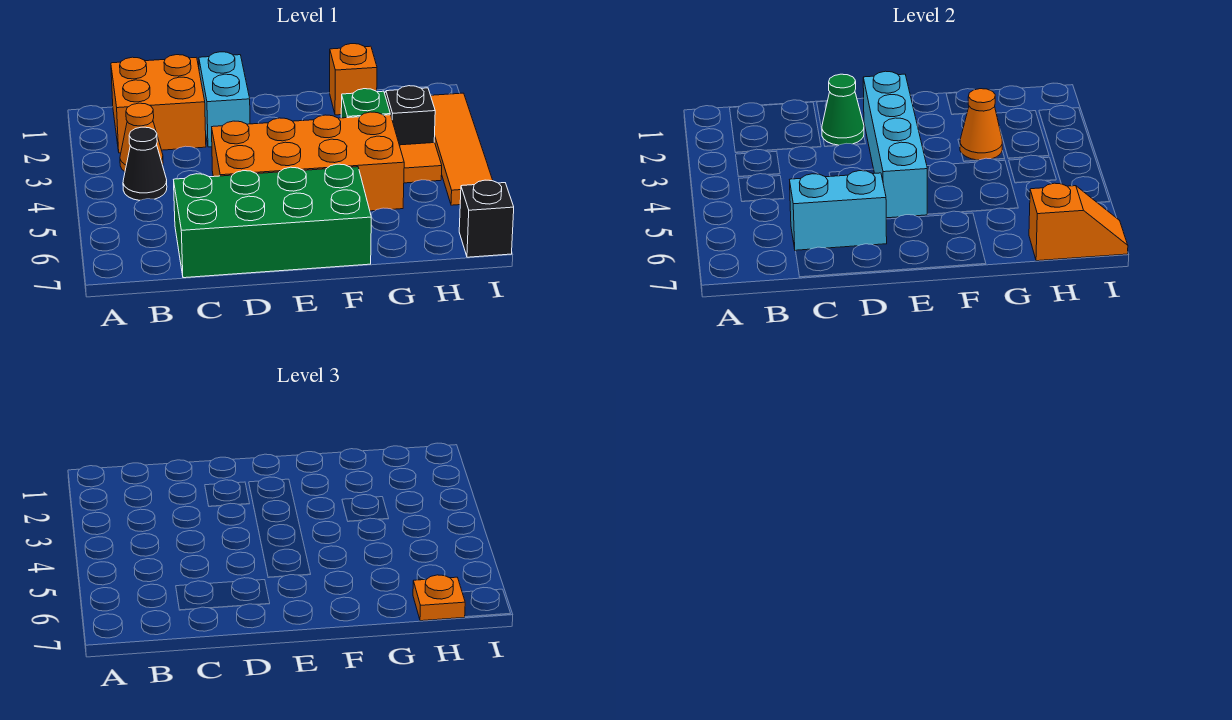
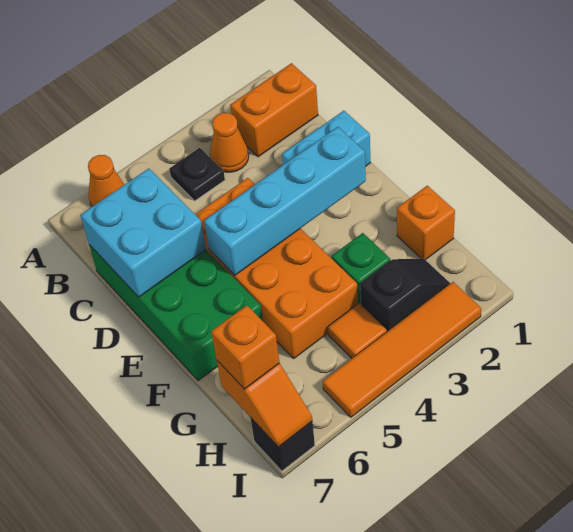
orange brick B1:C2 level 1 -> orange brick B1:B2 level 1
black cone B4 level 1 -> black plate B4 level 1
cyan brick C6:D6 level 2 -> cyan brick C6:D7 level 2
green cone D2 level 2 -> none
orange cone G3 level 2 -> orange cone A6 level 1
orange plate H7 level 3 -> orange brick H7 level 3

